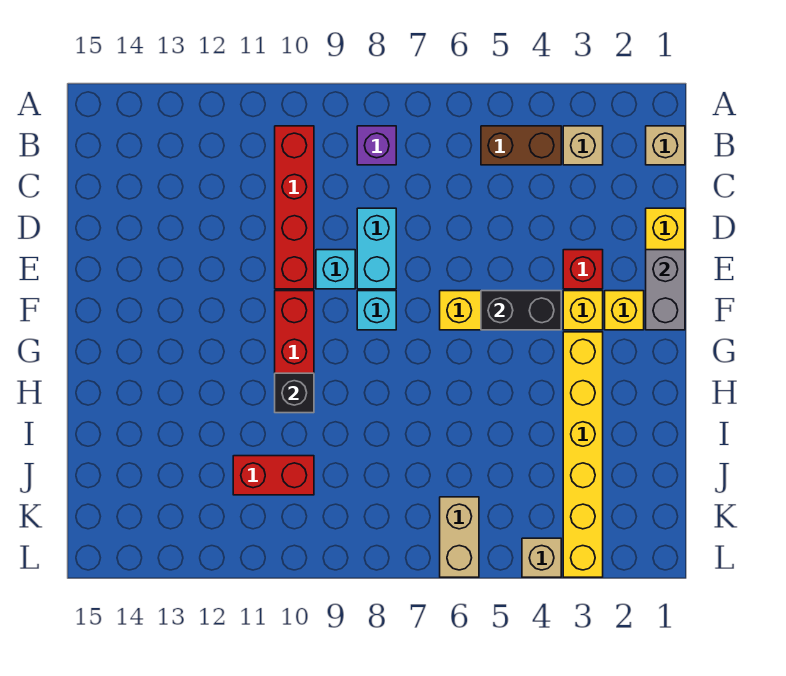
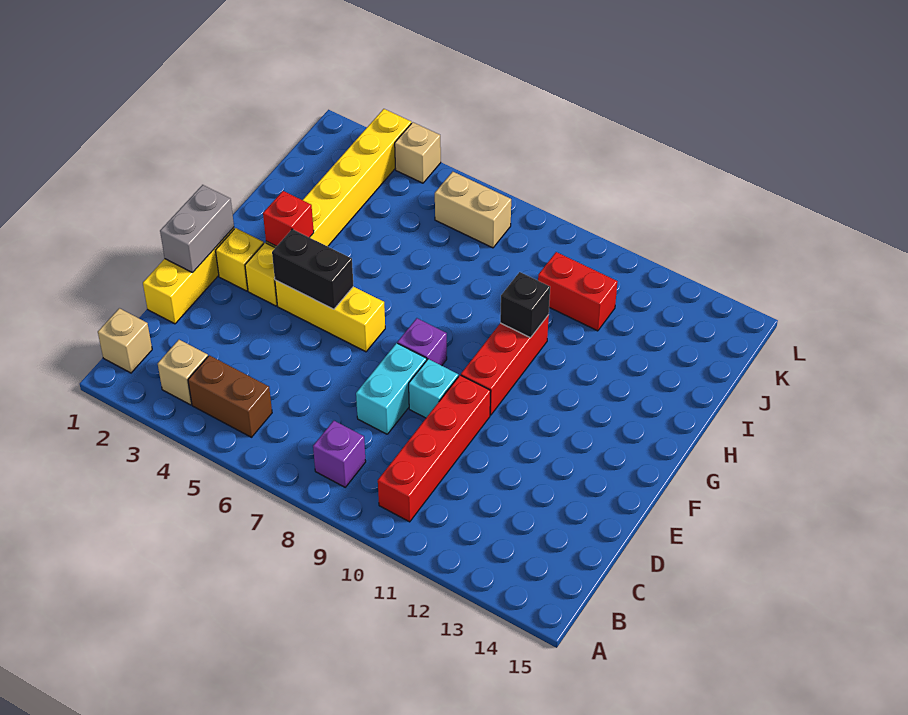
red brick E3 level 1 -> red brick G3 level 2
cyan brick F8 level 1 -> purple brick F8 level 1
tan brick K6:L6 level 1 -> tan brick K6:K7 level 1

